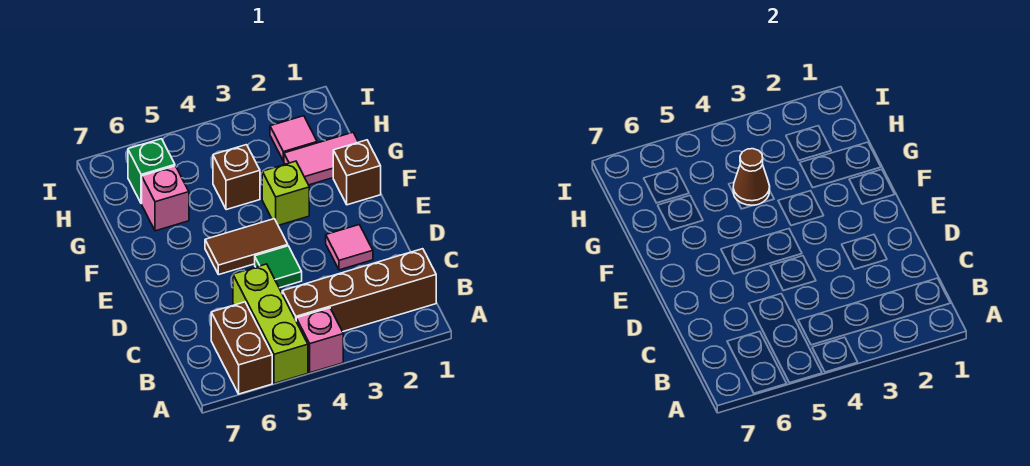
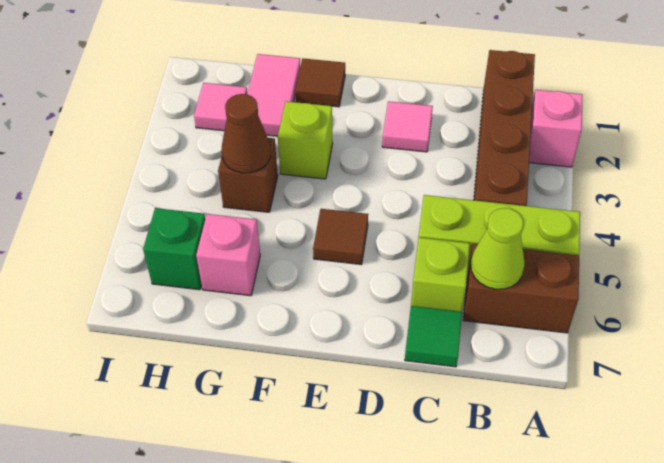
pink brick A4 level 1 -> pink brick A2 level 1
none -> lime cone B6 level 2
none -> lime brick C6 level 1
green tile D4 level 1 -> green tile C7 level 1
brown tile E4:E5 level 1 -> brown tile E5 level 1
brown brick F1 level 1 -> brown tile F1 level 1

